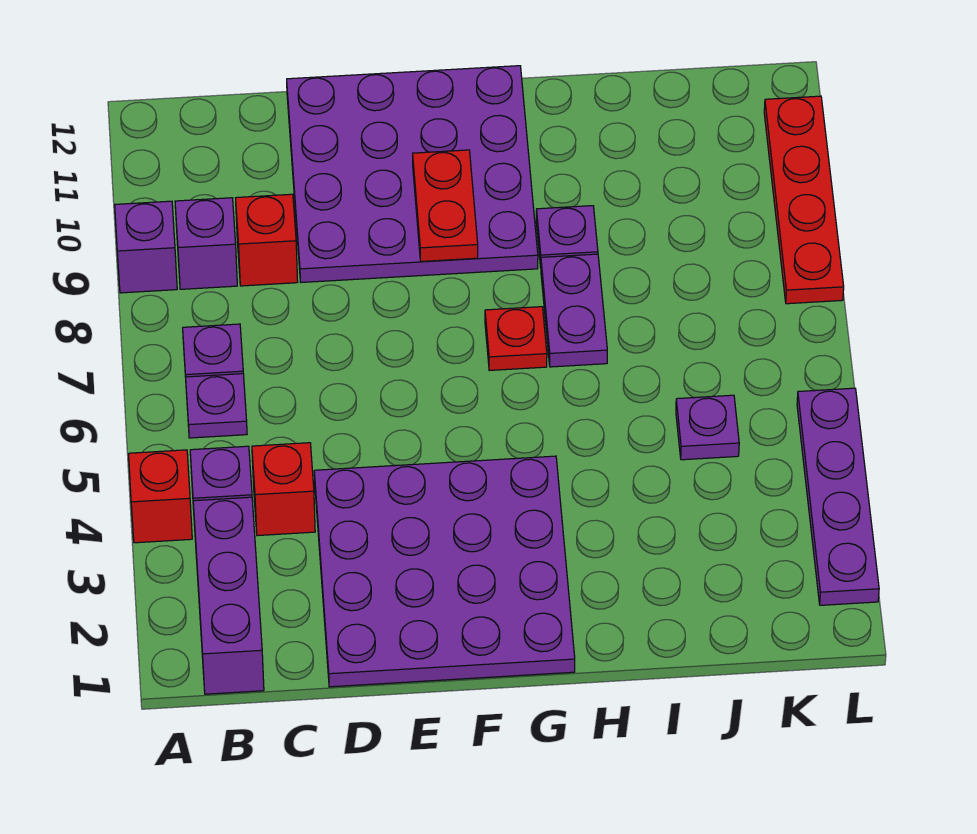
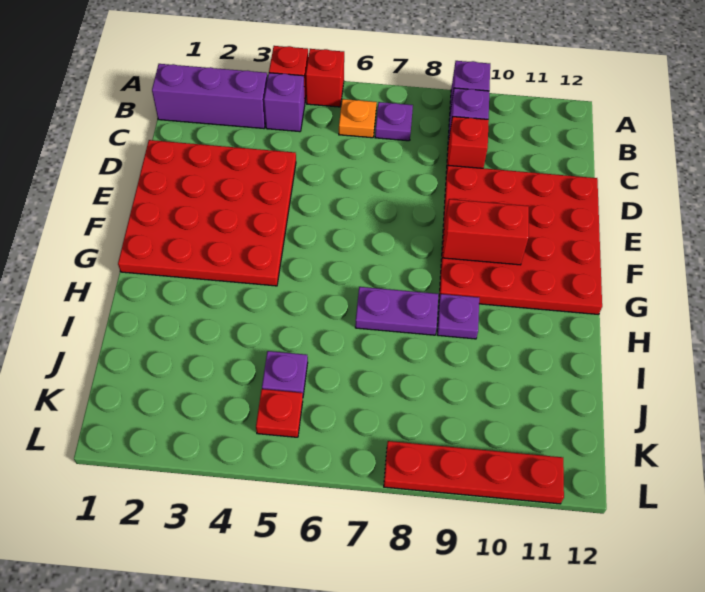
purple plate B6 level 1 -> orange plate B6 level 1
red brick C4 level 1 -> red brick A5 level 1
purple plate D1:G4 level 1 -> red plate D1:G4 level 1
purple plate D9:G12 level 1 -> red plate D9:G12 level 1
red plate F9:F10 level 2 -> red brick F9:F10 level 2
red plate G7 level 1 -> red plate K5 level 1
purple plate L2:L5 level 1 -> none

